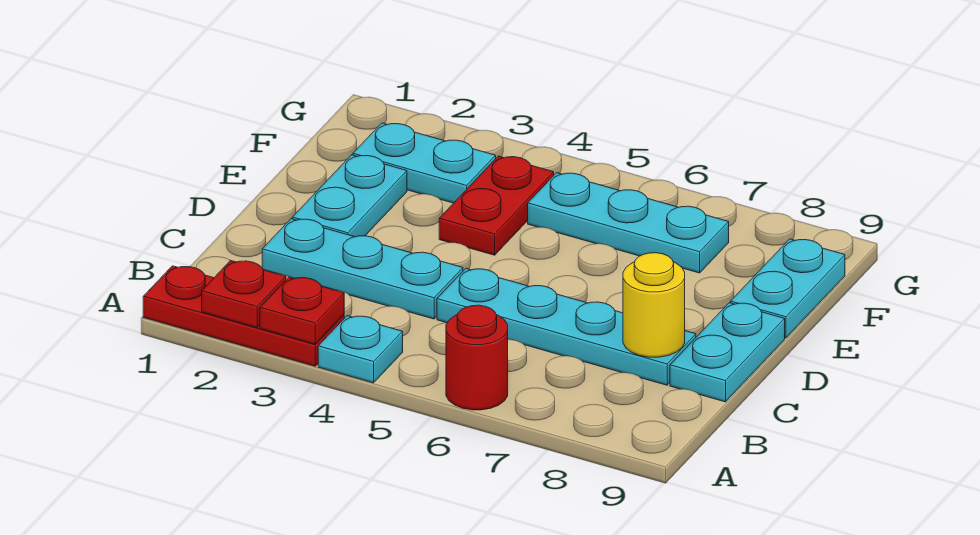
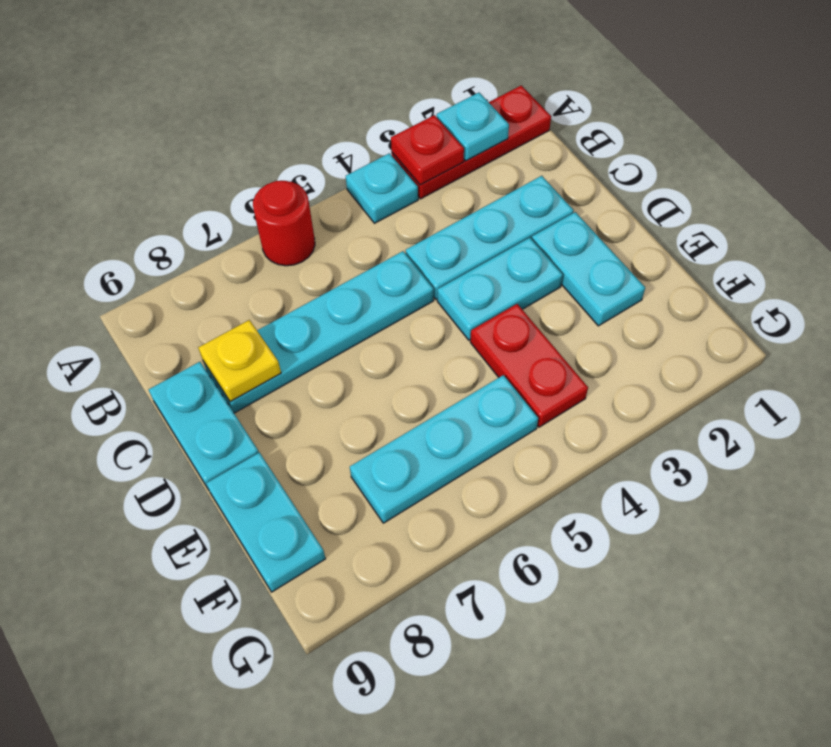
red plate A2 level 2 -> cyan plate A2 level 2
yellow round brick C8 level 2 -> yellow plate C8 level 2
cyan plate F2:F3 level 1 -> cyan plate D3:D4 level 1

